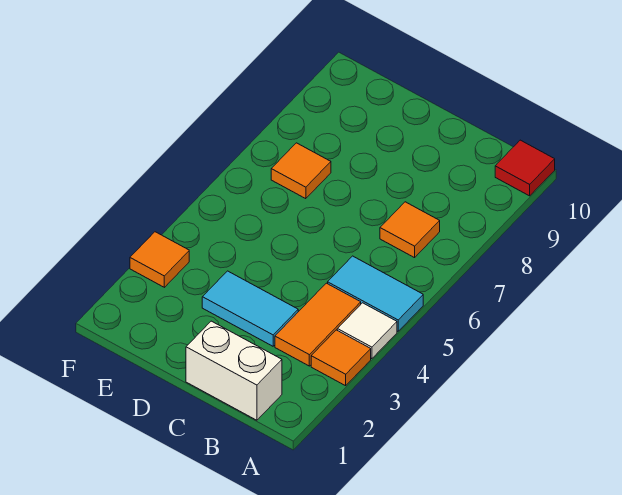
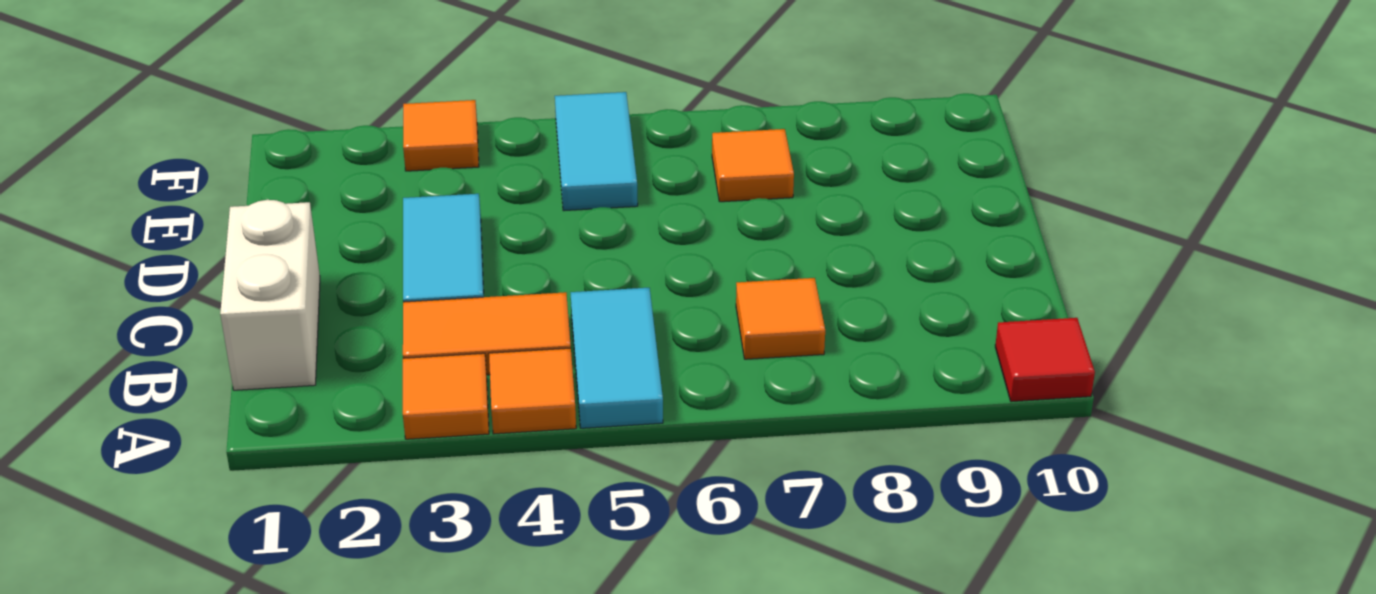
white tile A4 level 1 -> orange tile A4 level 1
none -> cyan tile E5:F5 level 1

